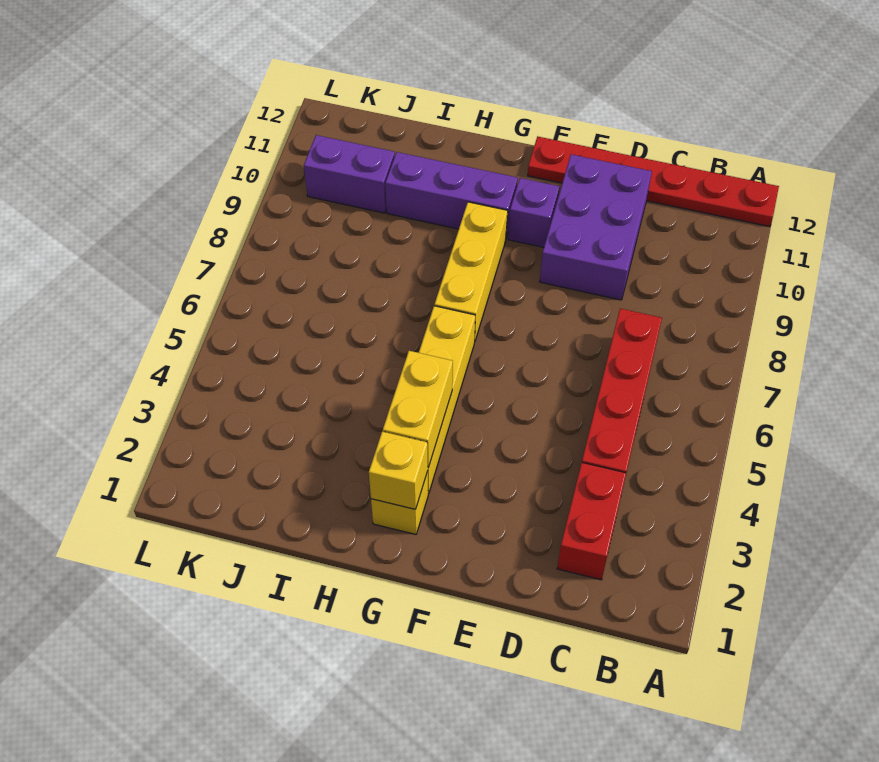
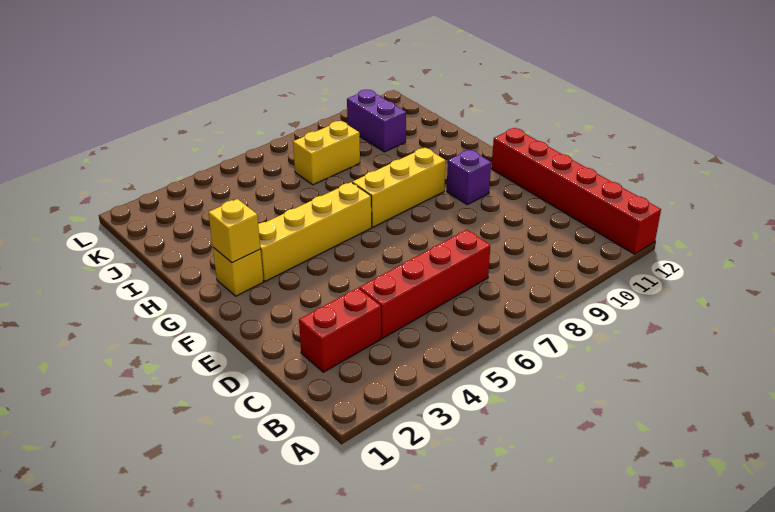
red plate A12:F12 level 1 -> red brick A12:F12 level 1
purple brick D9:E11 level 1 -> none
yellow brick G3:G4 level 2 -> yellow brick J7:J8 level 1
purple brick G10:I10 level 1 -> none

